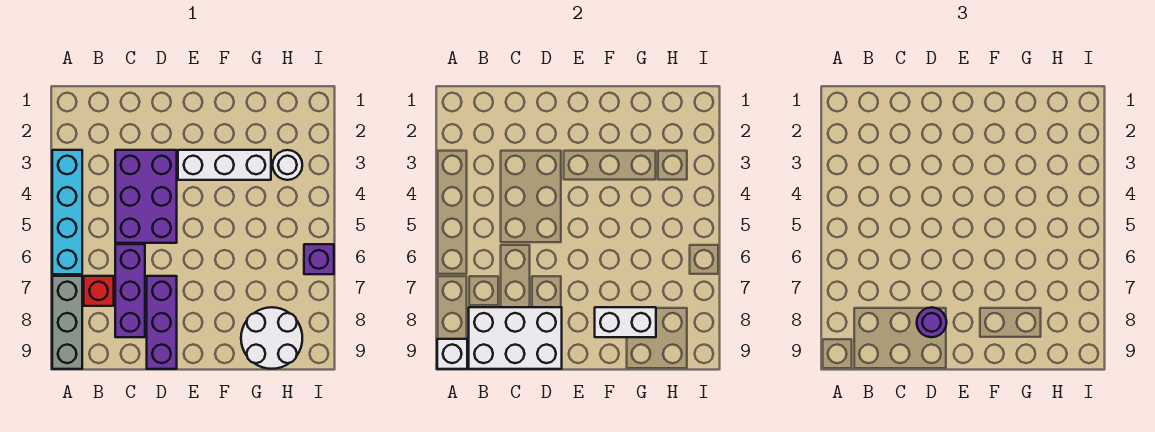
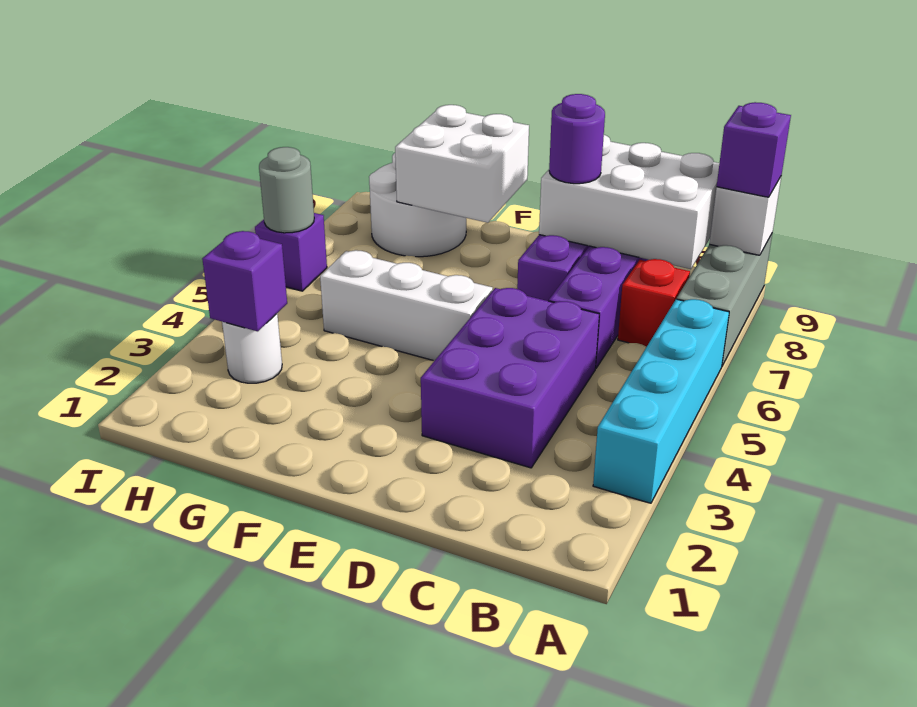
none -> purple brick A9 level 3
white brick E3:G3 level 1 -> white brick E5:G5 level 1
white brick F8:G8 level 2 -> white brick F8:G9 level 2
none -> purple brick H3 level 2
none -> grey round brick I6 level 2

